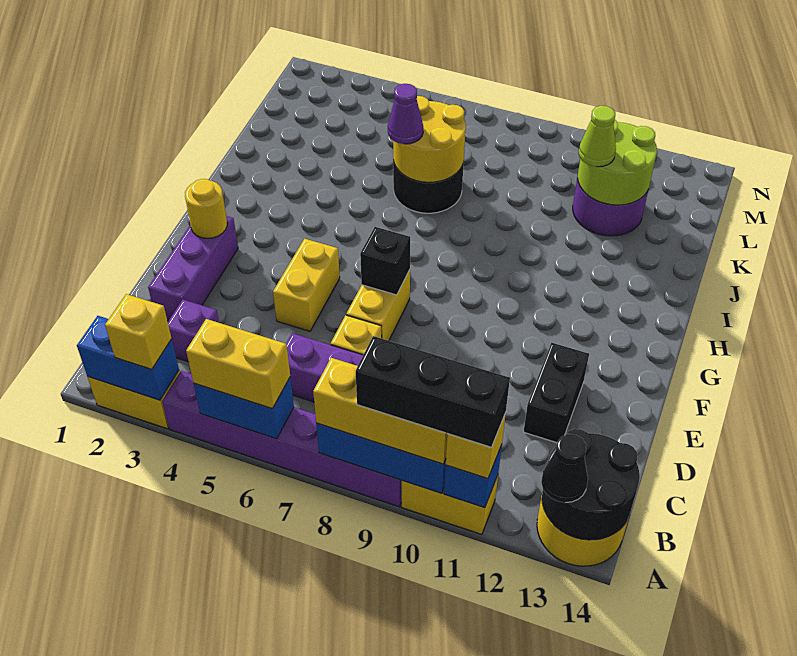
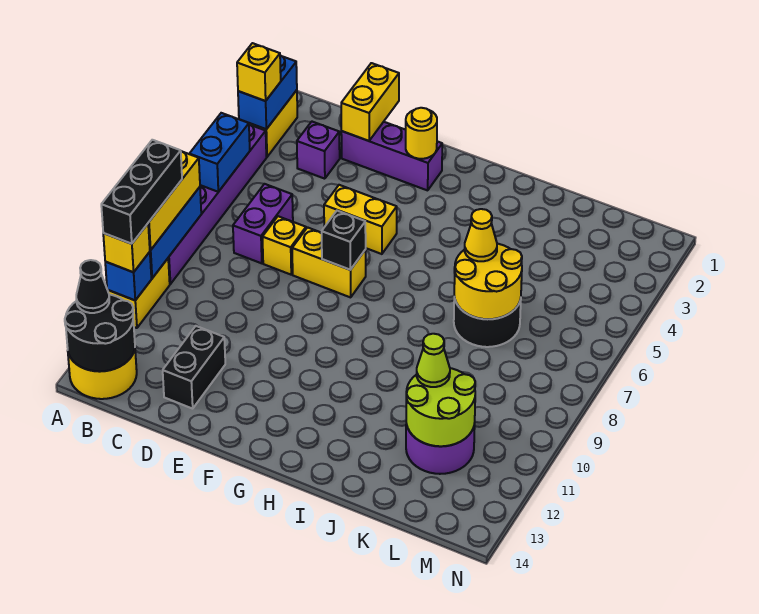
yellow brick A5:A6 level 3 -> yellow brick D1:D2 level 2
black brick D12:E12 level 1 -> black brick D12:D13 level 1
purple cone J6 level 3 -> yellow cone J6 level 3

